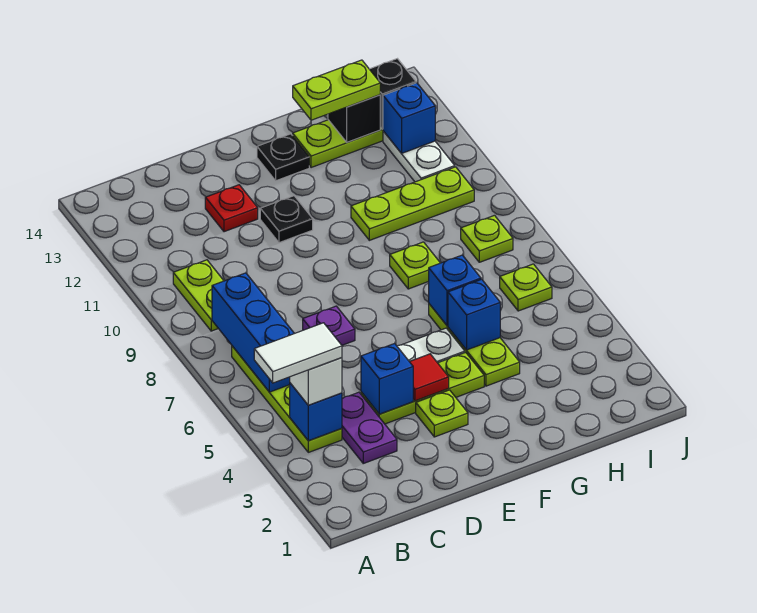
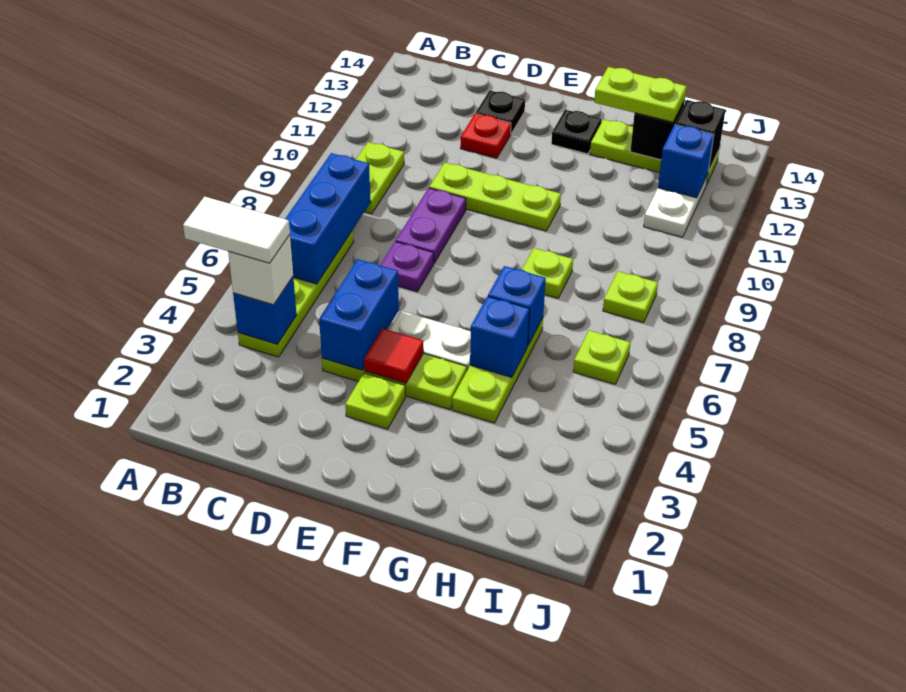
purple plate C3:C4 level 1 -> purple plate D8:D9 level 1
blue brick D4 level 2 -> blue brick D4:D5 level 2
black plate E11 level 1 -> black plate D13 level 1
lime plate G10:I10 level 1 -> lime plate D10:F10 level 1

